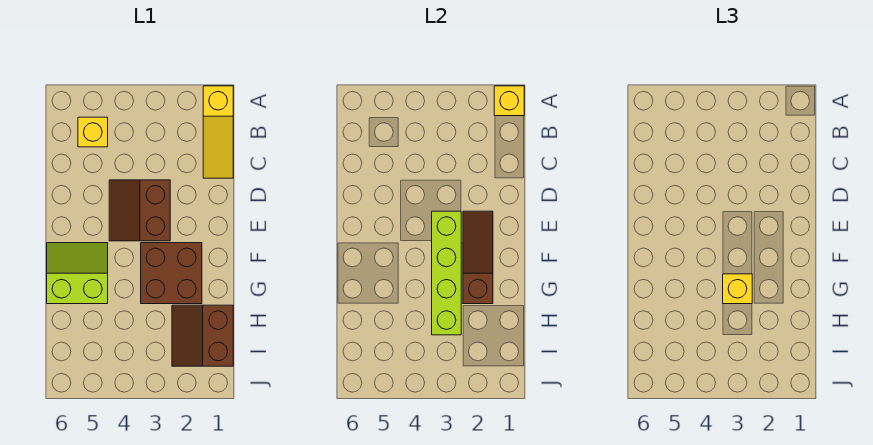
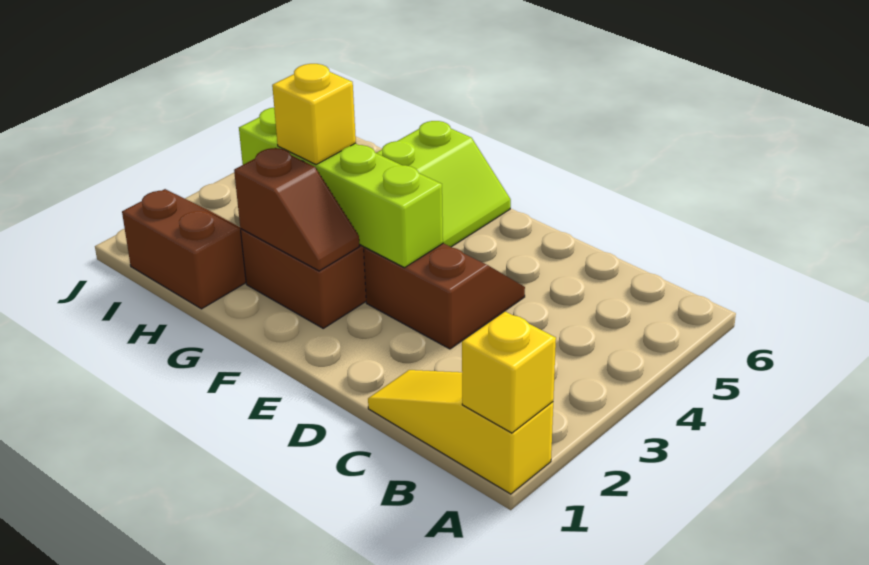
yellow brick B5 level 1 -> none
brown slope E2:G2 level 2 top G -> brown slope F2:G2 level 2 top G

